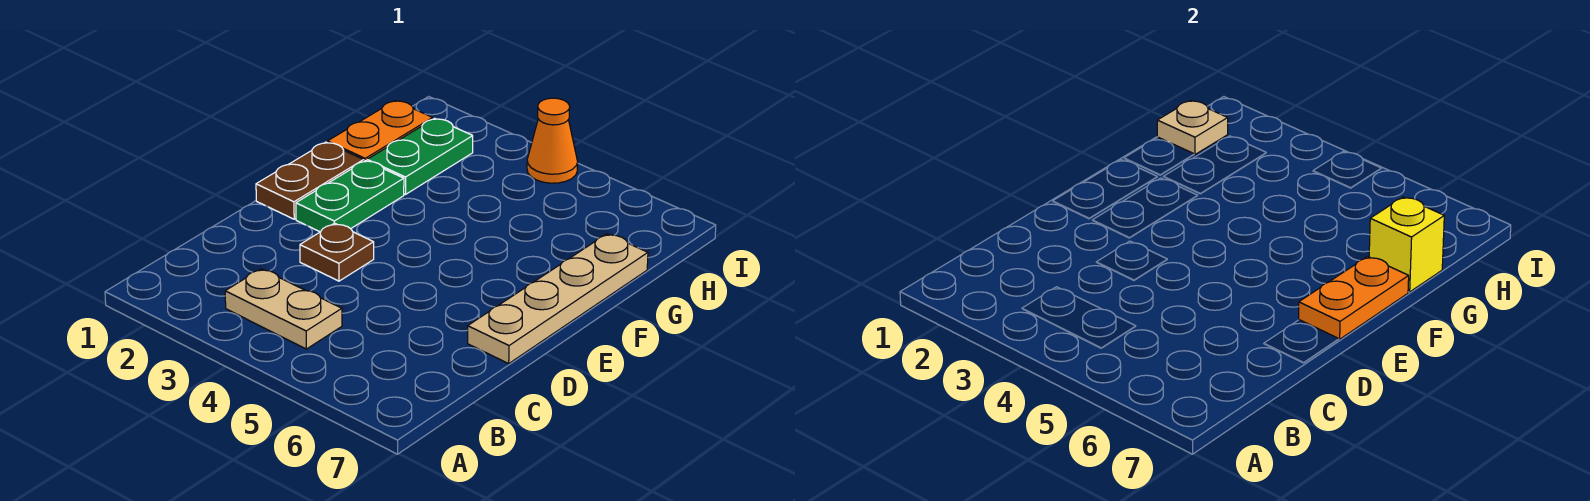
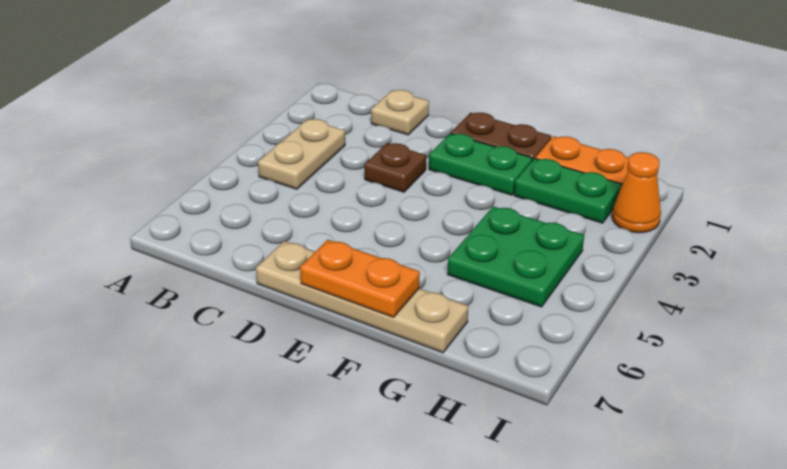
none -> green plate G4:H5 level 1
yellow brick G7 level 2 -> none
tan plate H1 level 2 -> tan plate C1 level 1
orange cone I4 level 1 -> orange cone I2 level 1

